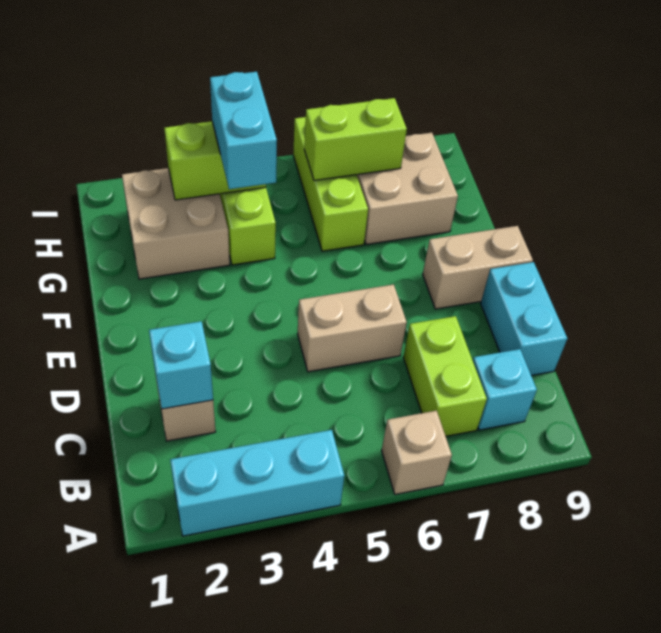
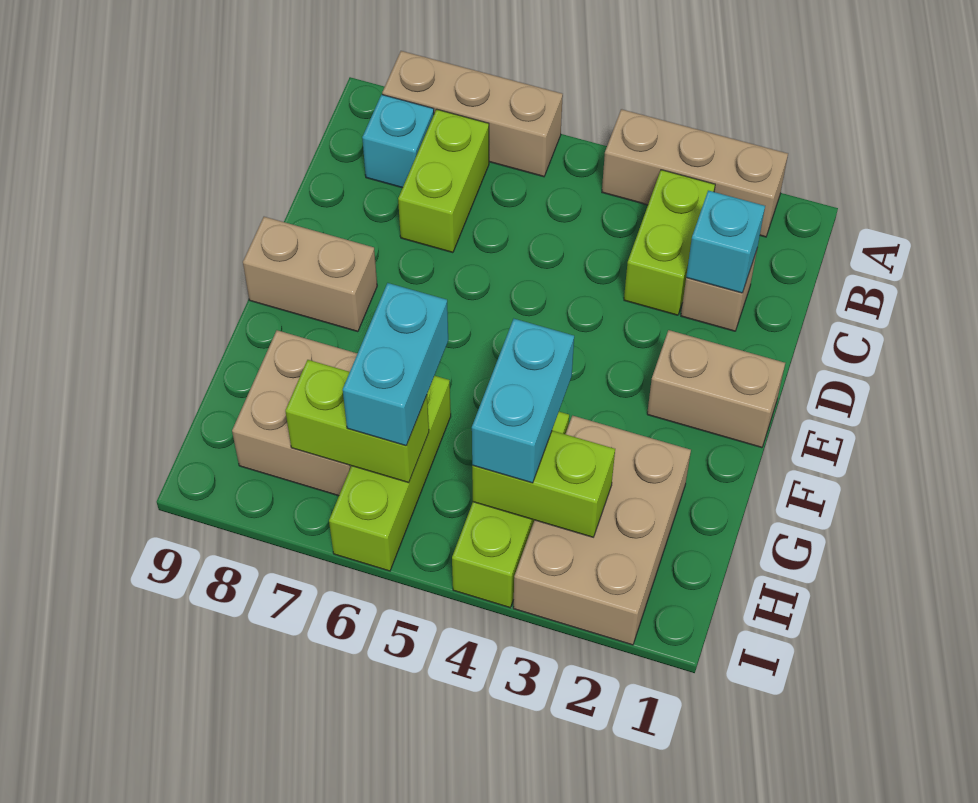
cyan brick A2:A4 level 1 -> tan brick A2:A4 level 1
tan brick A6 level 1 -> tan brick A6:A8 level 1
none -> lime brick B3:C3 level 1
cyan brick C9:D9 level 1 -> cyan brick G6:H6 level 3
tan brick D5:D6 level 1 -> tan brick E1:E2 level 1
tan brick G2:H3 level 1 -> tan brick G2:I3 level 1

